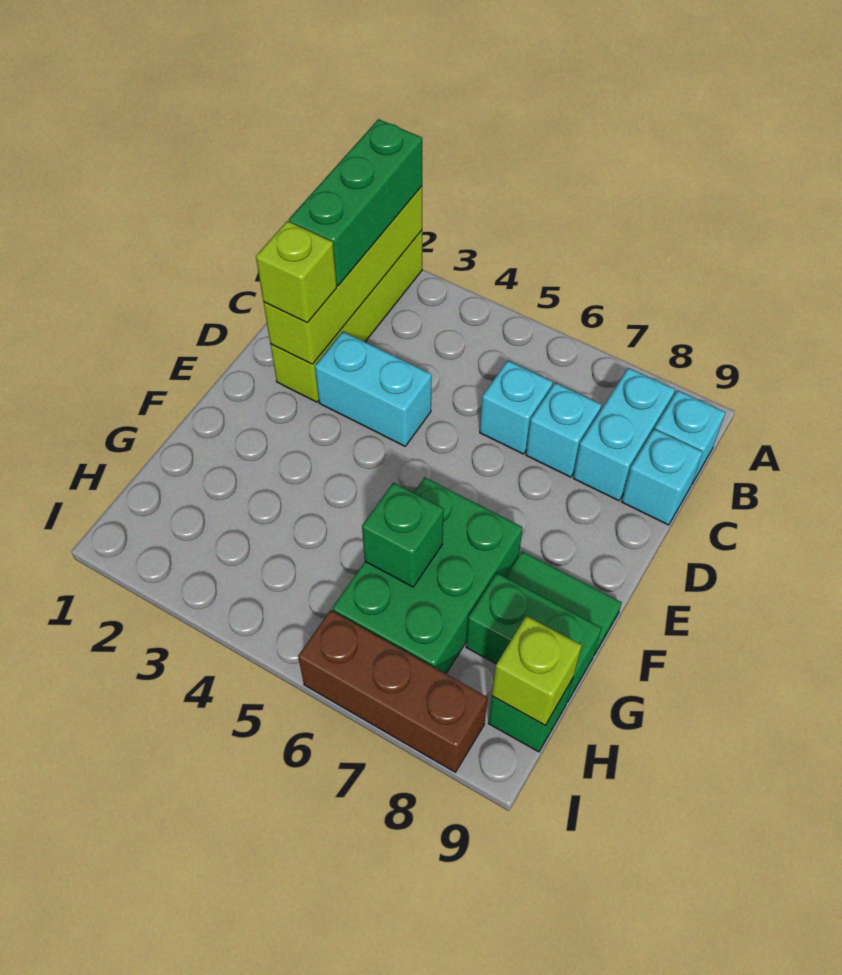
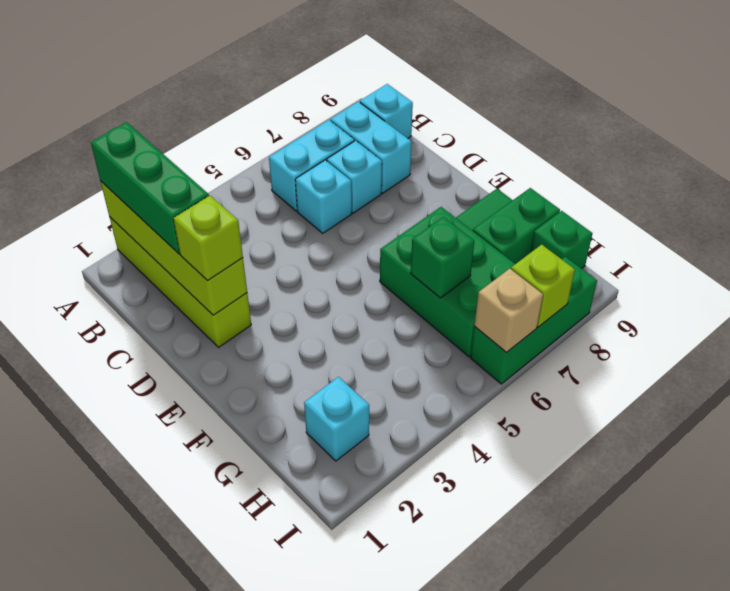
cyan brick C9 level 1 -> cyan brick H2 level 1
cyan brick D3:D4 level 1 -> cyan brick B6:B7 level 1
lime brick H9 level 2 -> lime brick I7 level 2
brown brick I6:I8 level 1 -> green brick I6:I8 level 1
none -> tan brick I6 level 2

